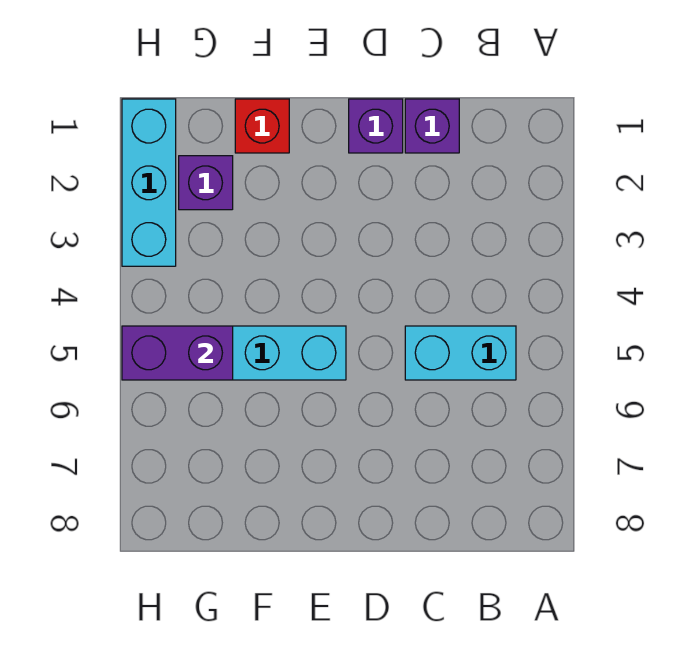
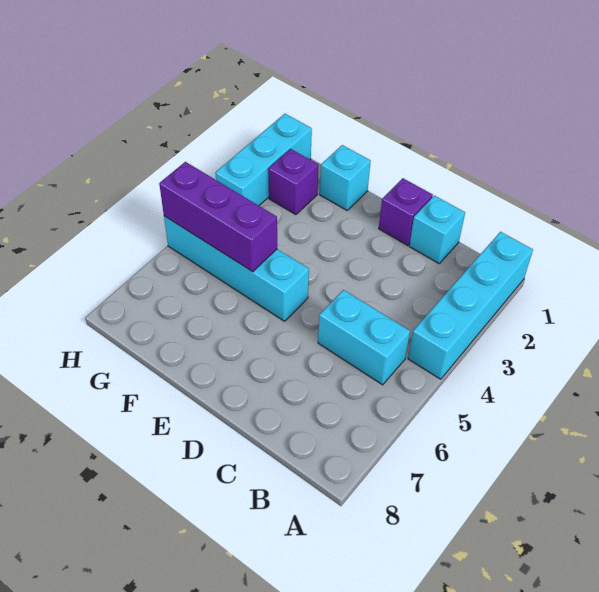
none -> cyan brick A1:A4 level 1
purple brick C1 level 1 -> cyan brick C1 level 1
red brick F1 level 1 -> cyan brick F1 level 1
purple brick G5:H5 level 2 -> purple brick F5:H5 level 2

